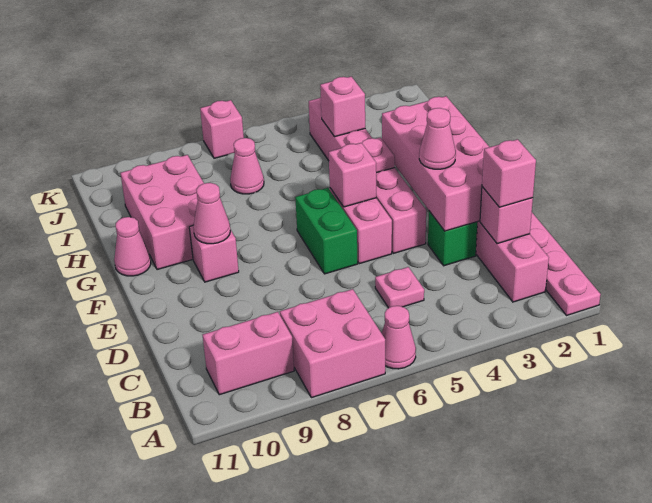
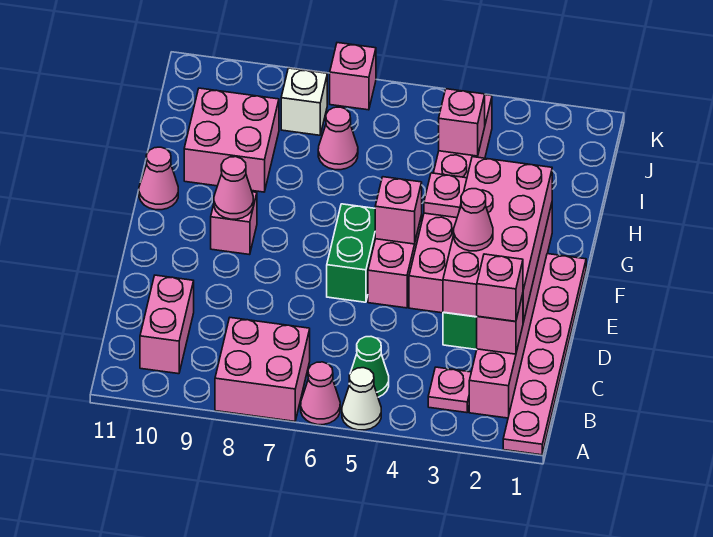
none -> white cone A5 level 1
none -> green cone B5 level 1
pink brick B9:B10 level 1 -> pink brick B10:C10 level 1
pink plate C5 level 1 -> pink plate B3 level 1
pink brick G9:I10 level 1 -> pink brick H9:I10 level 1
none -> white brick J8 level 1

